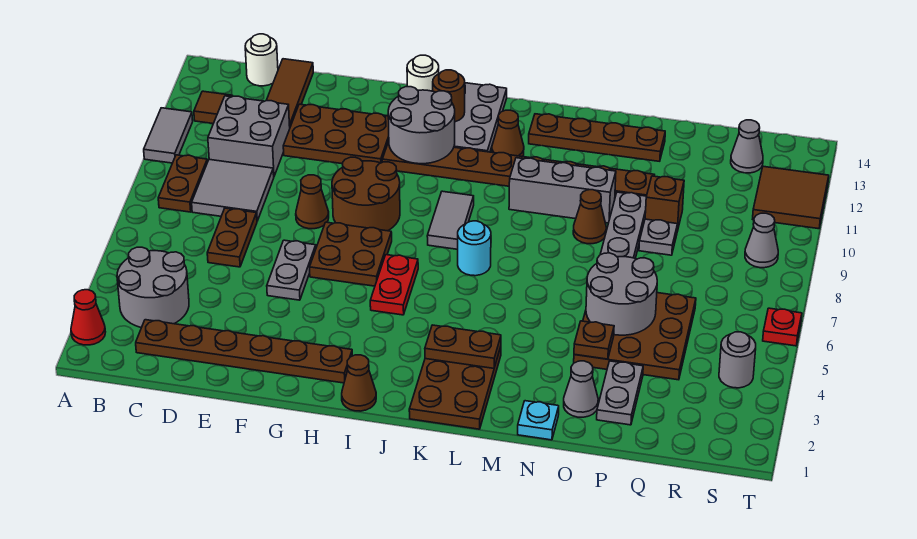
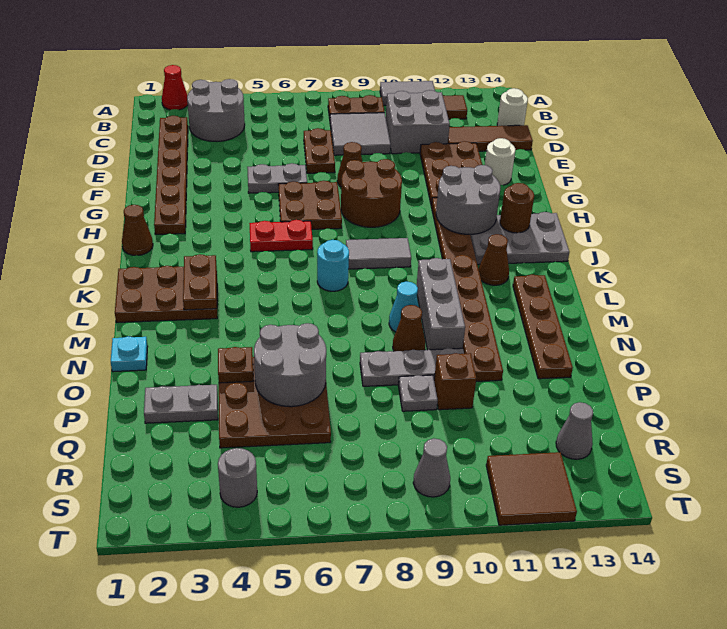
brown plate D6:D7 level 1 -> brown plate D7:E7 level 1
white round brick H14 level 1 -> white round brick F13 level 1
none -> cyan cone M9 level 1
grey cone O2 level 1 -> none
red plate T6 level 1 -> none

